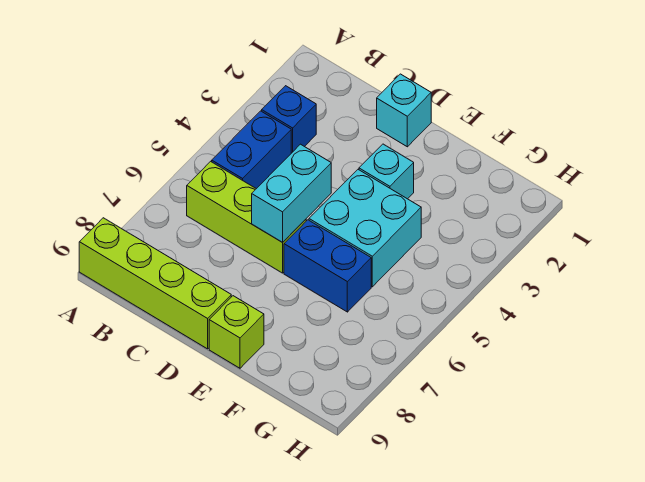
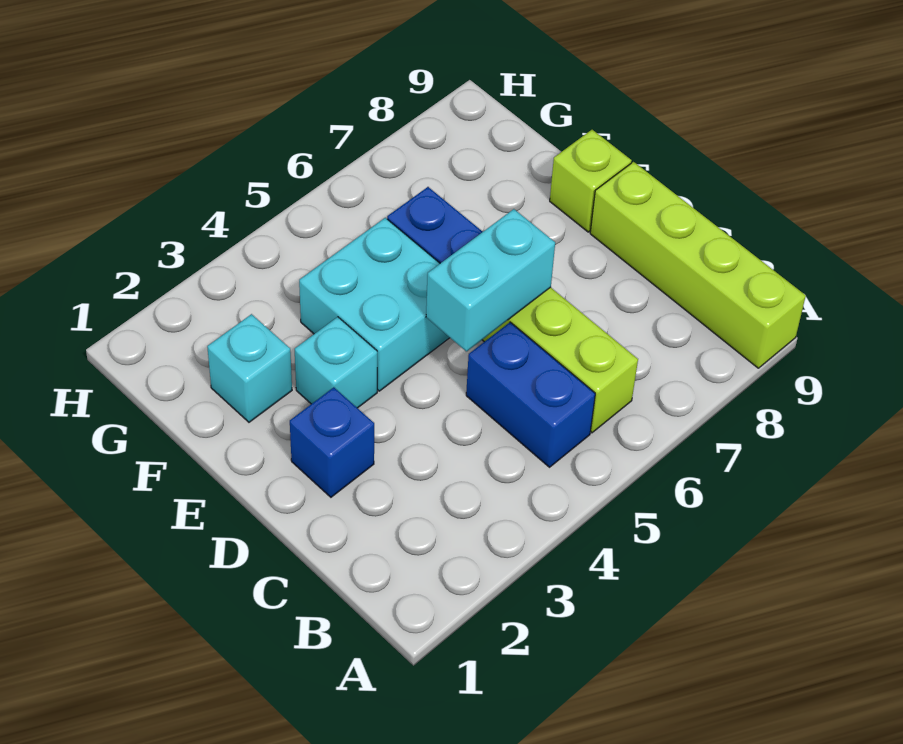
blue brick B3 level 1 -> blue brick D2 level 1
blue brick B4:B5 level 1 -> blue brick B5:C5 level 1
cyan brick D1 level 1 -> cyan brick F2 level 1

